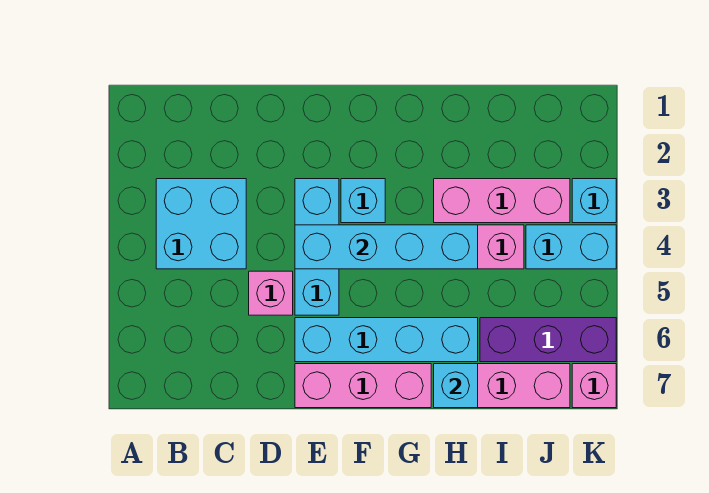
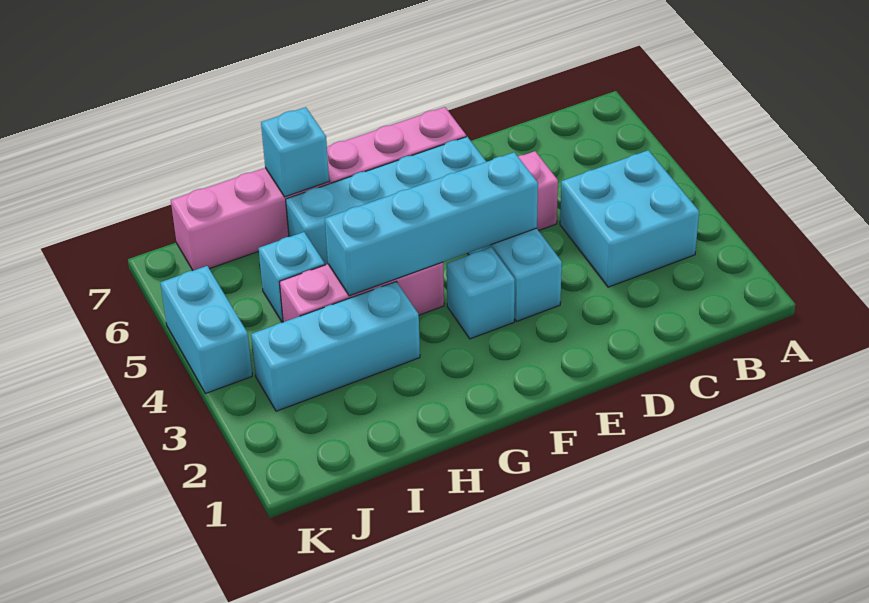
pink brick H3:J3 level 1 -> cyan brick H3:J3 level 1
purple brick I6:K6 level 1 -> none
cyan brick J4:K4 level 1 -> cyan brick K4:K5 level 1
cyan brick K3 level 1 -> cyan brick I5 level 1
pink brick K7 level 1 -> none

